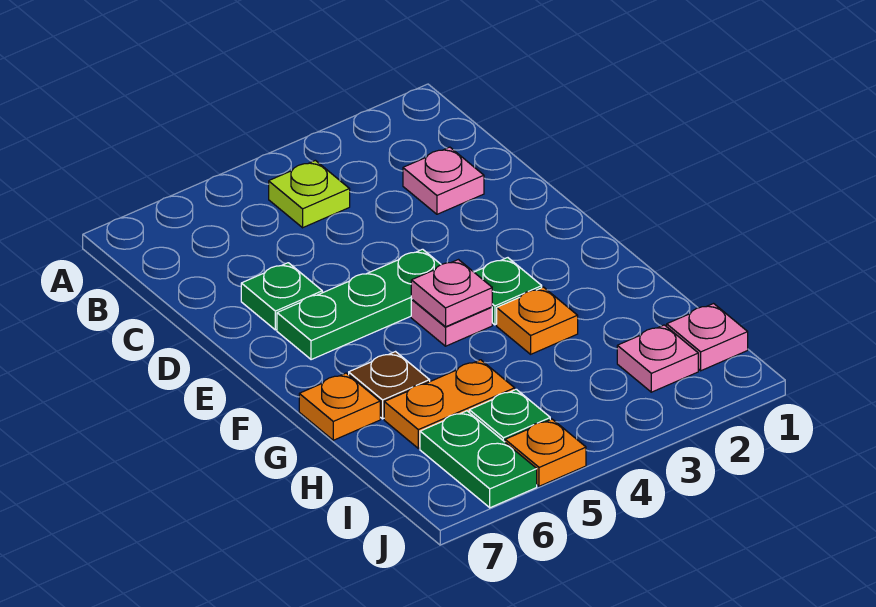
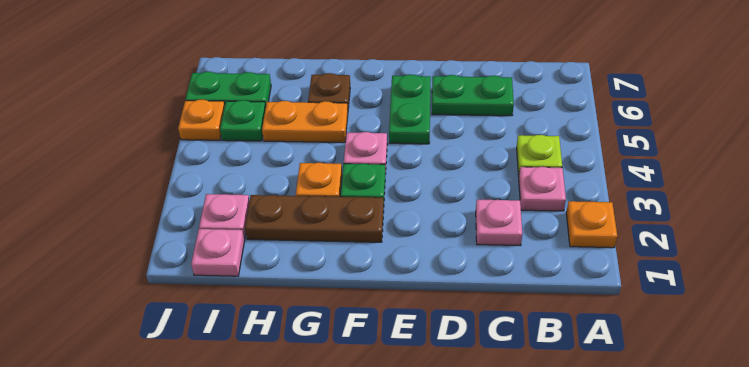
green plate D6 level 1 -> green plate C6:D6 level 1
green plate E4:E6 level 1 -> green plate E5:E6 level 1
none -> brown plate F2:H2 level 1
pink plate F4 level 2 -> pink plate B3 level 1
orange plate G7 level 1 -> orange plate A2 level 1
orange plate H5:H6 level 1 -> orange plate G5:H5 level 1

